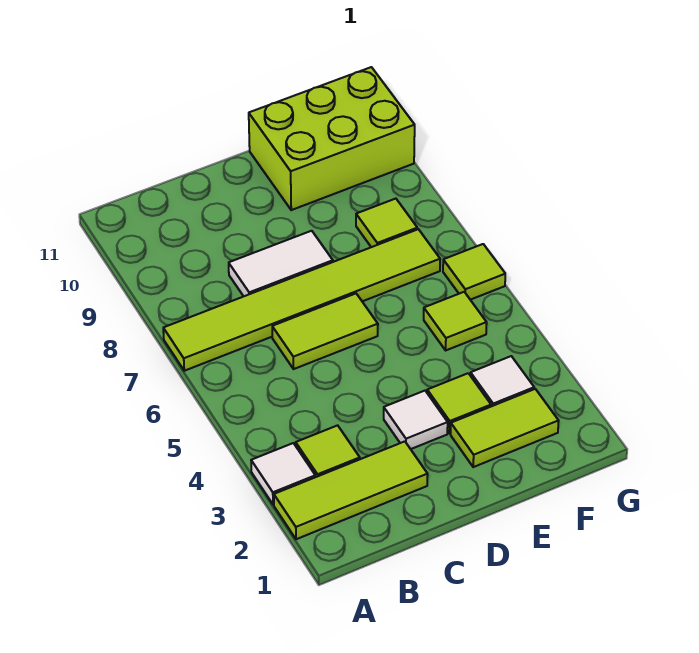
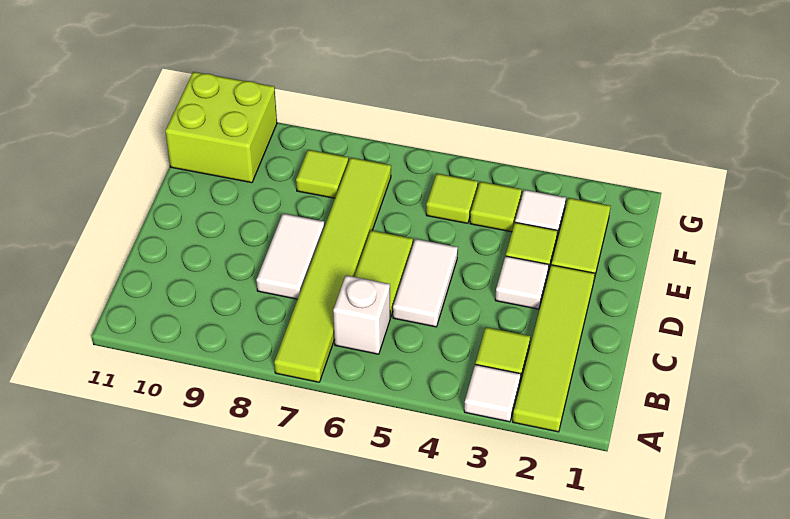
lime tile A2:C2 level 1 -> lime tile A2:D2 level 1
none -> white brick B6 level 1
none -> white tile C5:D5 level 1
lime brick E10:G11 level 1 -> lime brick F10:G11 level 1
lime tile G6 level 1 -> lime tile F4 level 1

